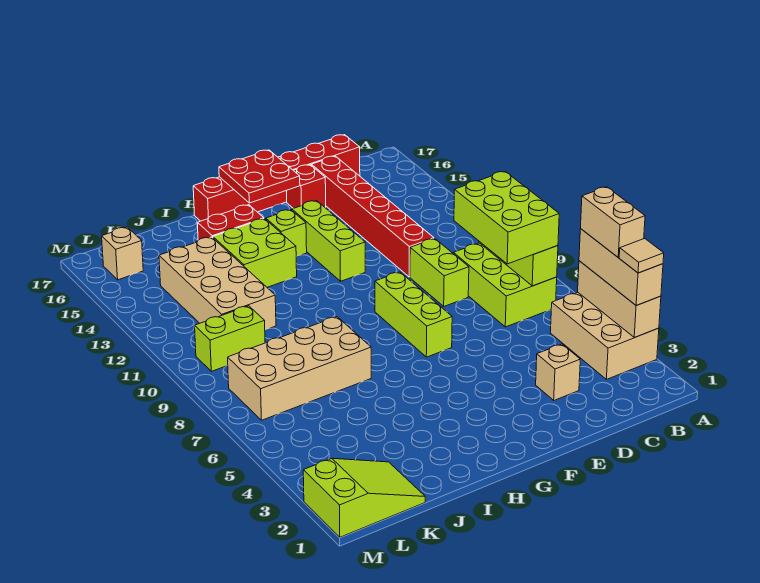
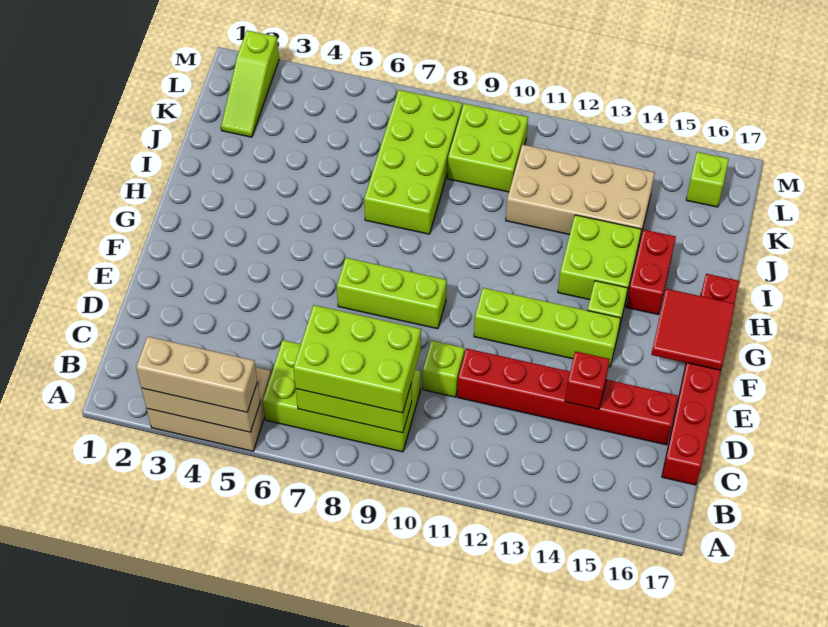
tan tile A3 level 4 -> none
tan brick A4:A5 level 4 -> none
lime brick B7:C9 level 1 -> lime brick B6:C9 level 1
tan brick D3 level 1 -> none
lime brick D9:D10 level 1 -> lime brick D10 level 1
red brick E16 level 1 -> red brick D14 level 2
lime brick F12:F14 level 1 -> lime brick F11:F14 level 1
red plate F16:G17 level 2 -> red tile F16:G17 level 2
tan brick I7:L8 level 1 -> lime brick I7:L8 level 1
lime slope K1:M2 level 1 top M -> lime slope K2:M2 level 1 top M
lime brick K10:L10 level 1 -> lime brick K9:L10 level 1
tan brick L16 level 1 -> lime brick L16 level 1

